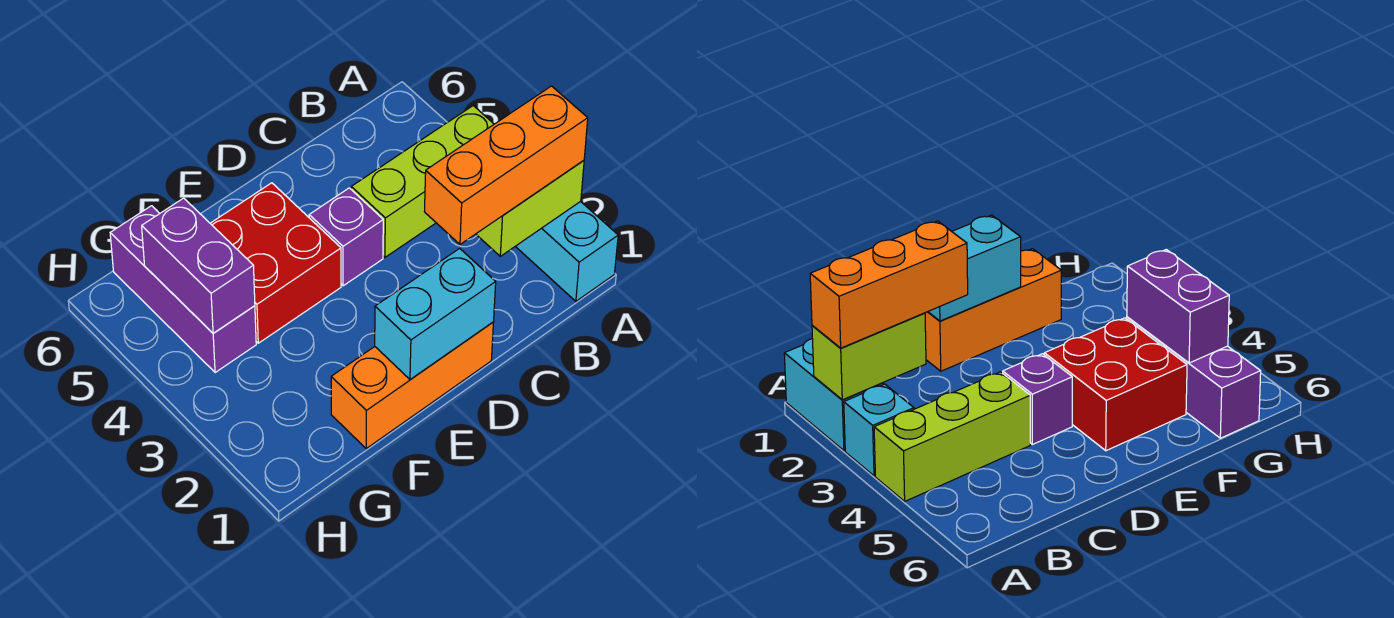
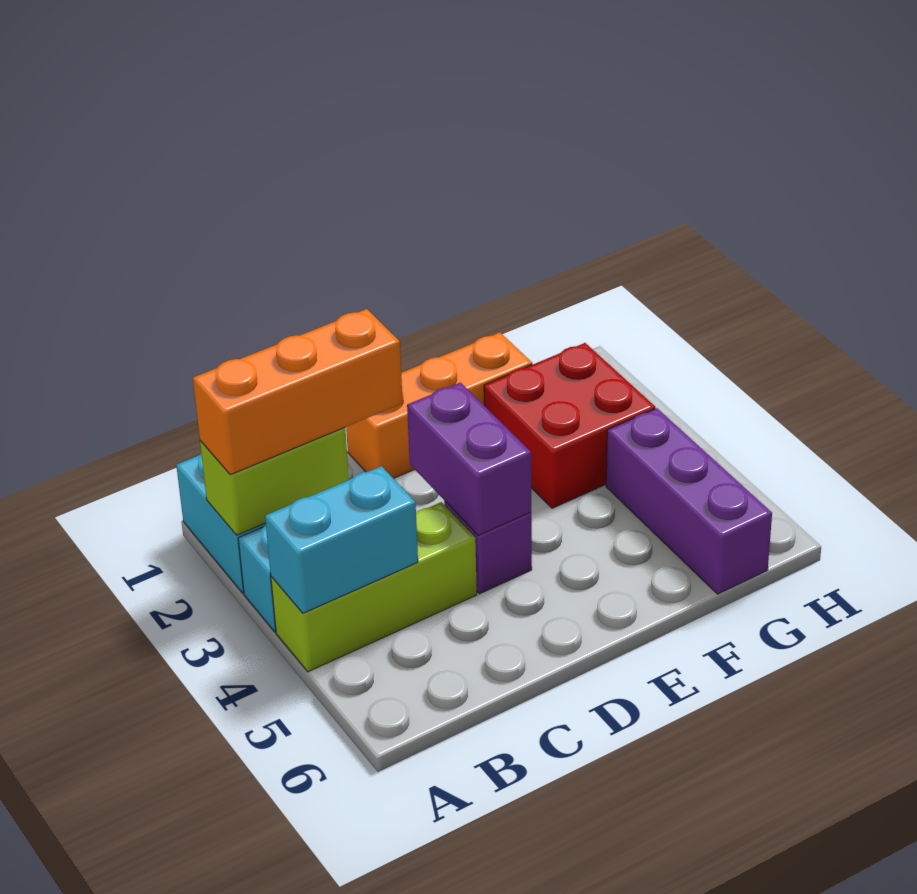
cyan brick D1:E1 level 2 -> cyan brick A4:B4 level 2
red brick E4:F5 level 1 -> red brick F2:G3 level 1
purple brick G4:G5 level 2 -> purple brick D3:D4 level 2

